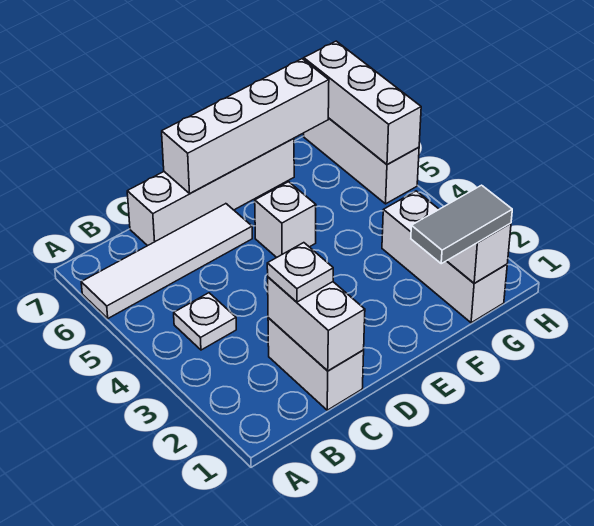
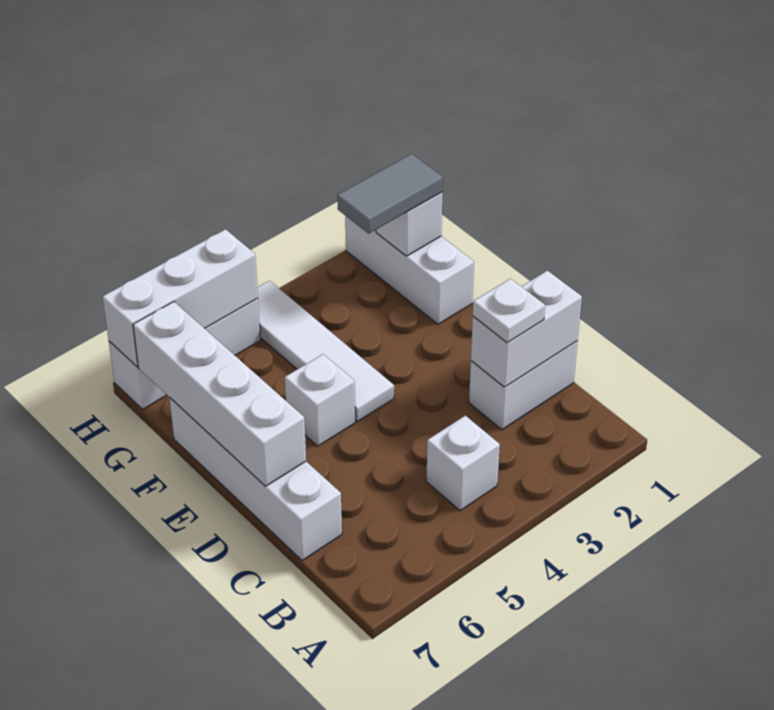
white tile A6:D6 level 1 -> white tile E4:H4 level 1
white plate B4 level 1 -> white brick B4 level 1
grey tile F1:G1 level 3 -> grey tile G1:G2 level 3
white brick G1:G3 level 1 -> white brick F1:H1 level 1

